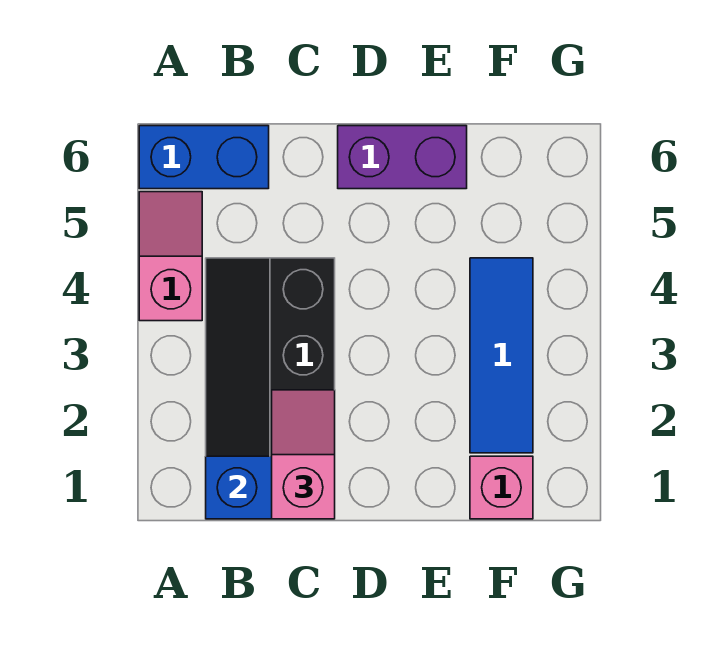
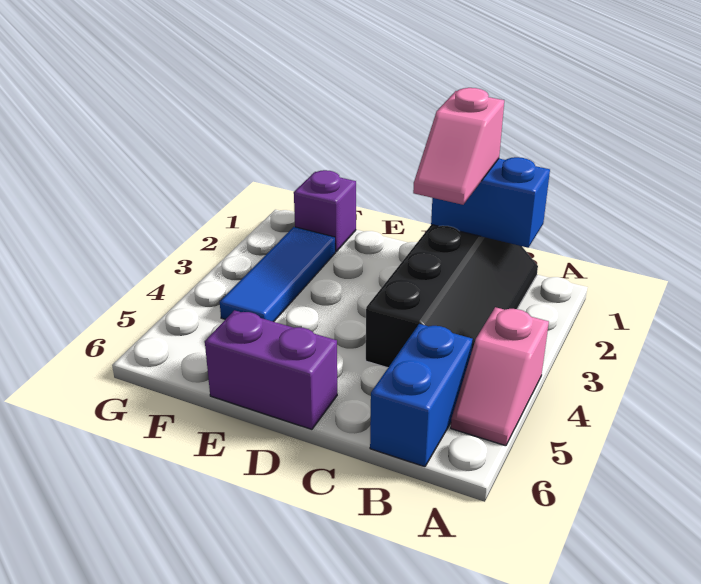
blue brick A6:B6 level 1 -> blue brick B5:B6 level 1
pink brick F1 level 1 -> purple brick F1 level 1

